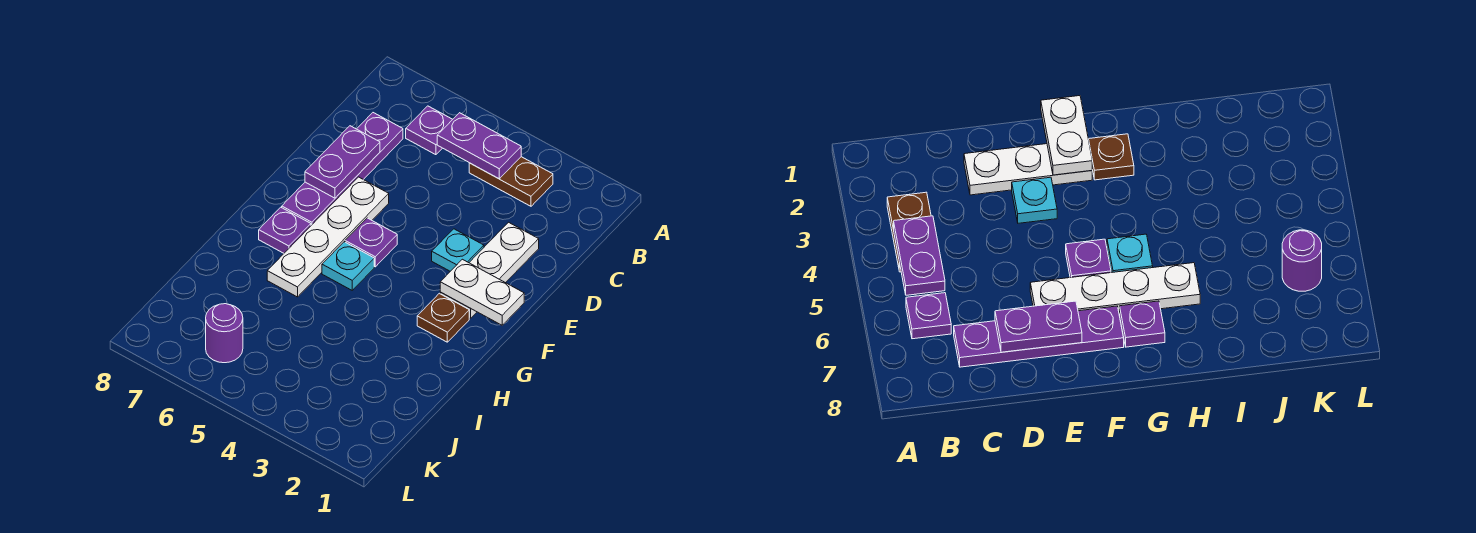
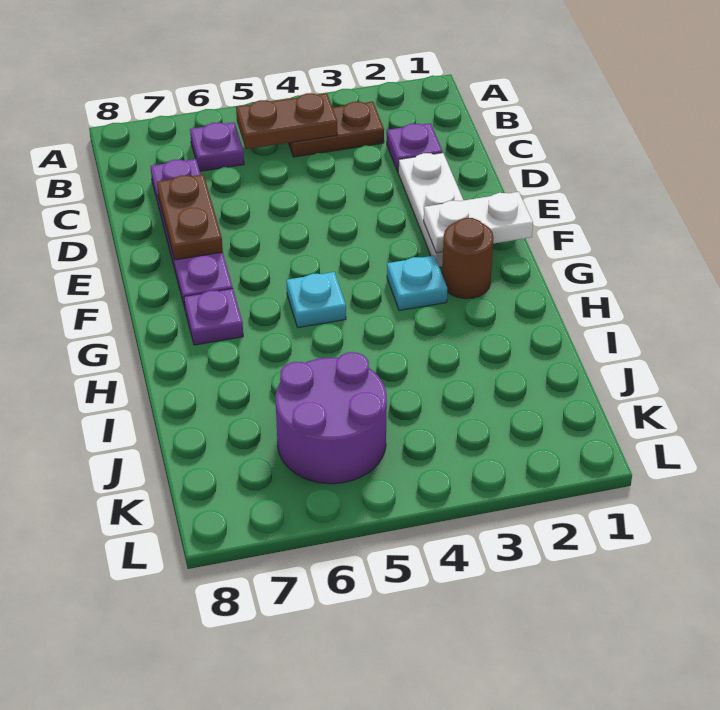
purple plate B4:B5 level 2 -> brown plate B4:B5 level 2
purple plate D7:E7 level 2 -> brown plate D7:E7 level 2
cyan plate E3 level 1 -> cyan plate G3 level 1
white plate E6:H6 level 1 -> none
purple plate F5 level 1 -> purple plate C2 level 1
brown plate G2 level 1 -> brown round brick G2 level 1
purple round brick K6 level 1 -> purple round brick J5:K6 level 1

